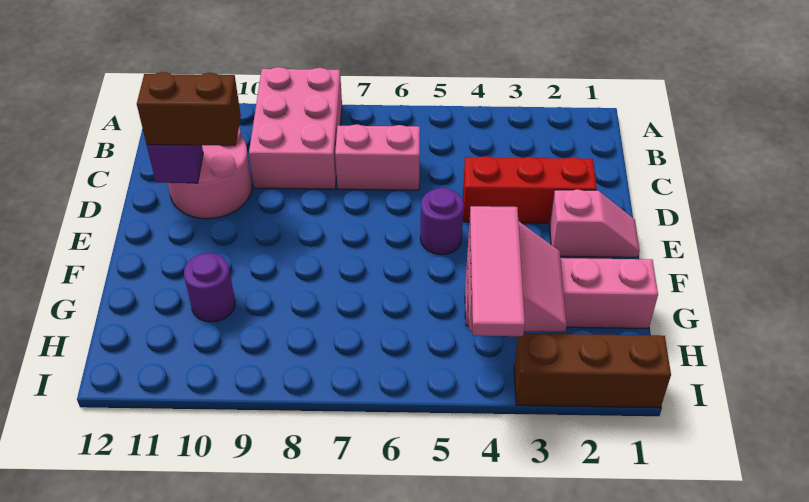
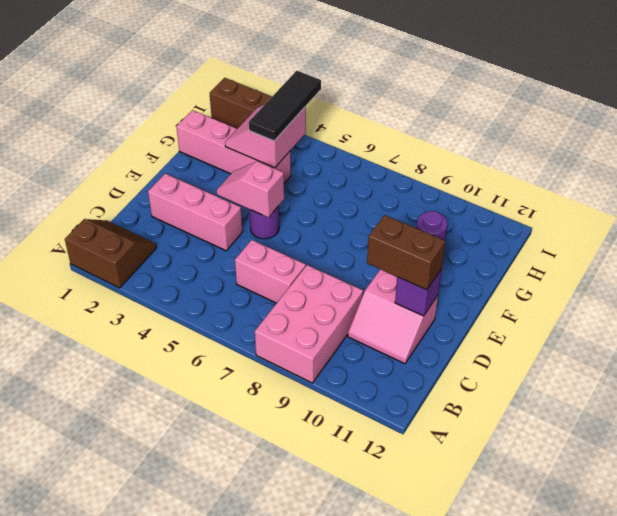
none -> brown slope A1:B2 level 1 top A
pink round brick C10:D11 level 1 -> pink slope C10:D11 level 1 top D
red brick D2:D4 level 1 -> pink brick D2:D4 level 1
pink slope E1:E2 level 1 top 2 -> pink slope E4:E5 level 2 top 5
pink tile G4:I4 level 3 -> black tile G4:I4 level 3

